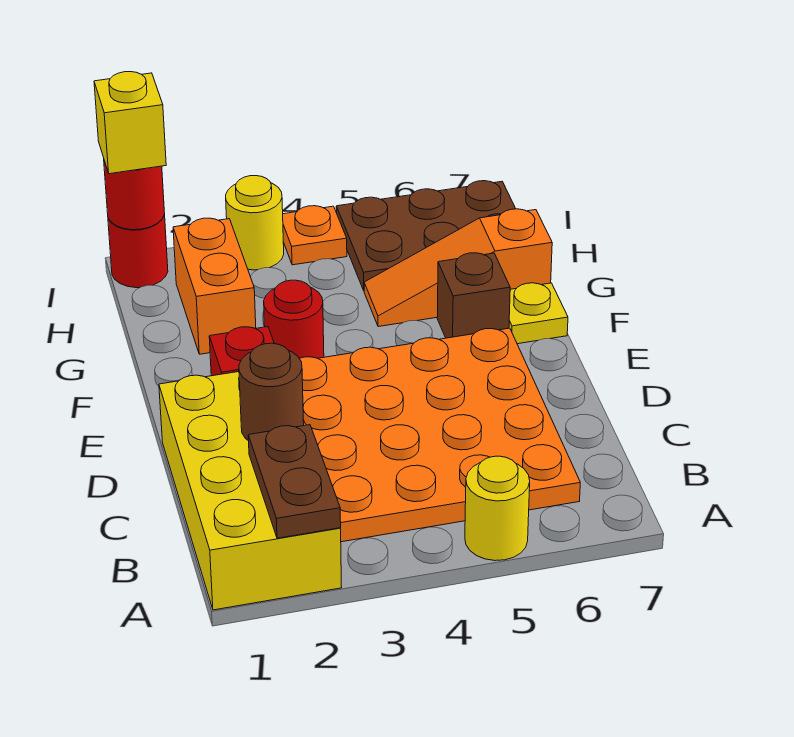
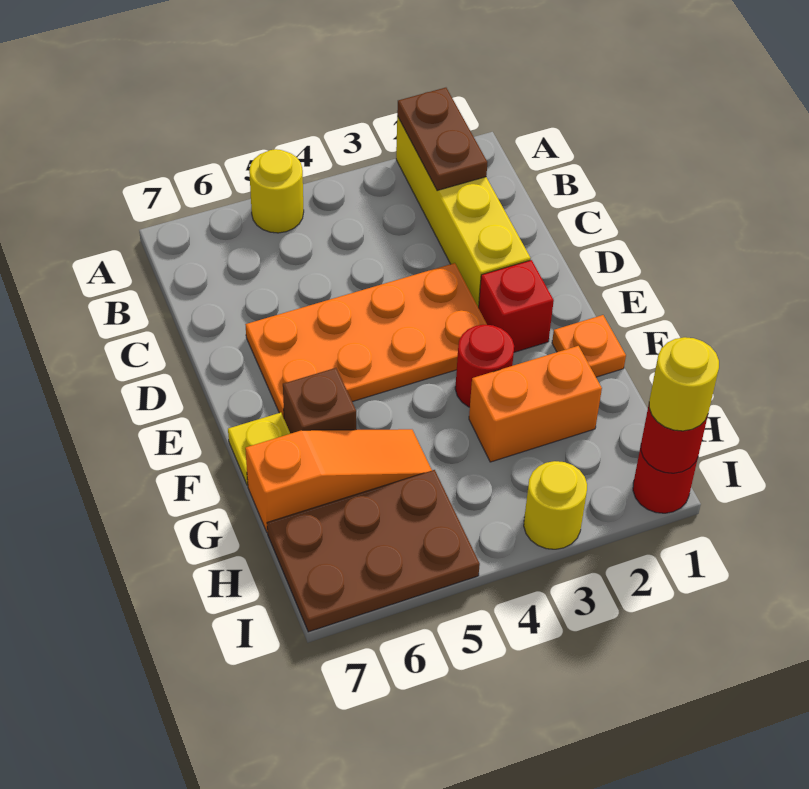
yellow brick A1:D2 level 1 -> yellow brick A2:D2 level 1
orange plate B3:E6 level 1 -> orange plate D3:E6 level 1
brown round brick C2 level 2 -> none
orange brick G2:H2 level 1 -> orange brick G2:G3 level 1
yellow brick I1 level 3 -> yellow round brick I1 level 3
orange plate I4 level 1 -> orange plate F1 level 1

